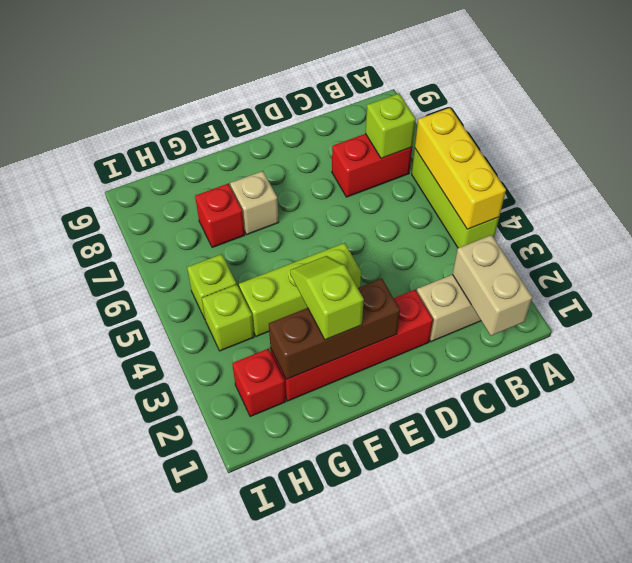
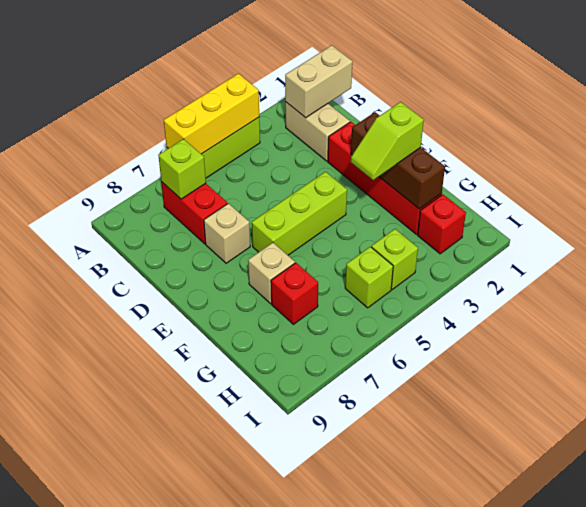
none -> tan brick D7 level 1
lime brick E4:G4 level 1 -> lime brick E4:E6 level 1

